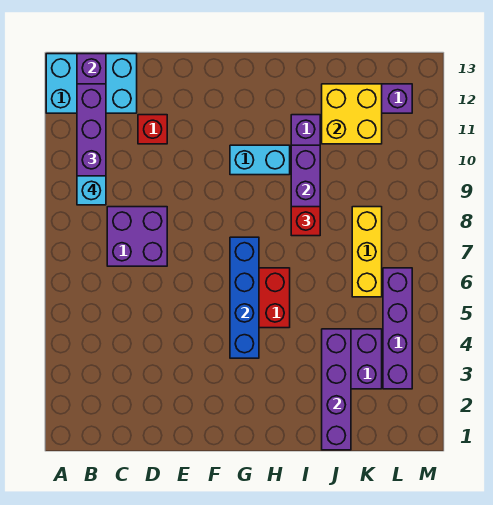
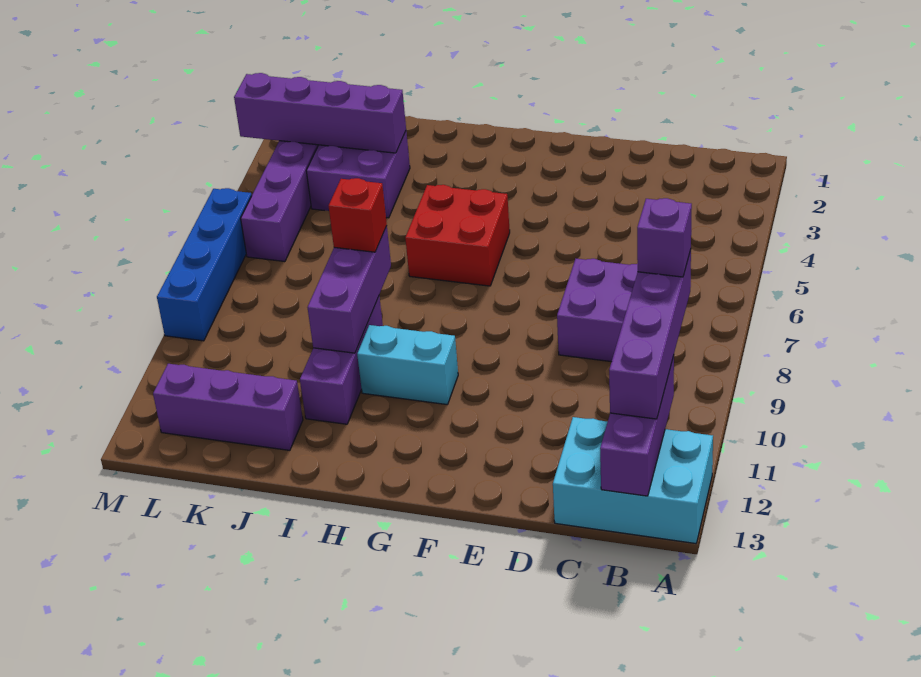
cyan brick B9 level 4 -> purple brick B9 level 4
red brick D11 level 1 -> none
blue brick G4:G7 level 2 -> blue brick M6:M9 level 1
purple brick J1:J4 level 2 -> purple brick J3:M3 level 2
yellow brick J11:K12 level 2 -> none
yellow brick K6:K8 level 1 -> none

